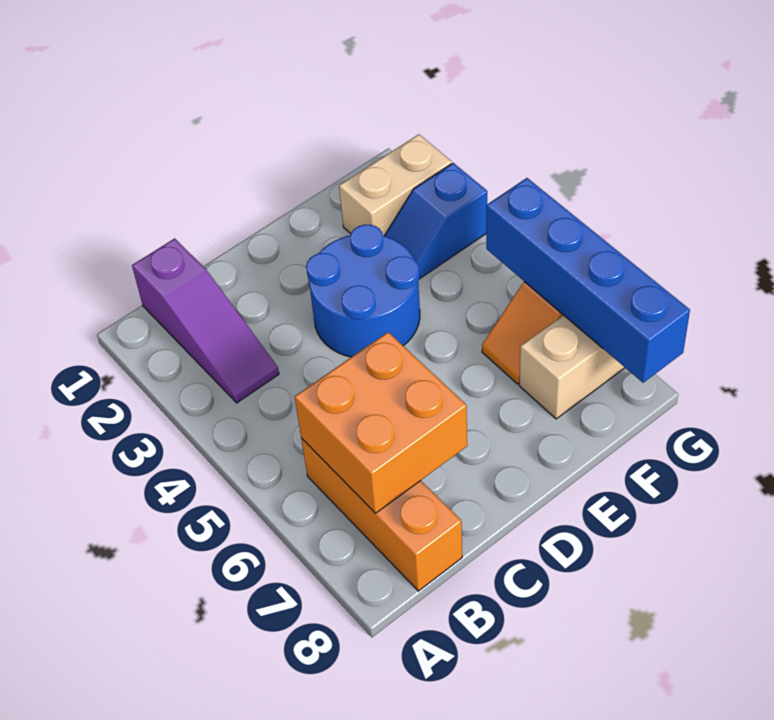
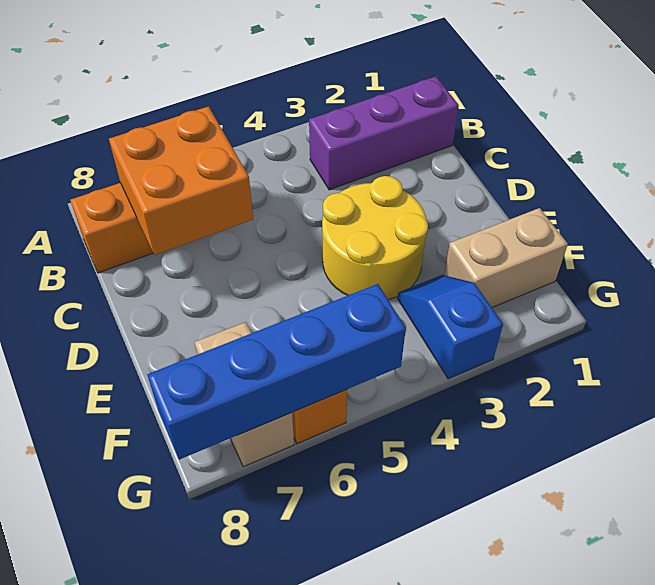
purple slope B1:B3 level 1 top 1 -> purple brick B1:B3 level 1
blue round brick D3:E4 level 1 -> yellow round brick D3:E4 level 1
tan brick F2:G2 level 1 -> tan brick F1:F2 level 1

